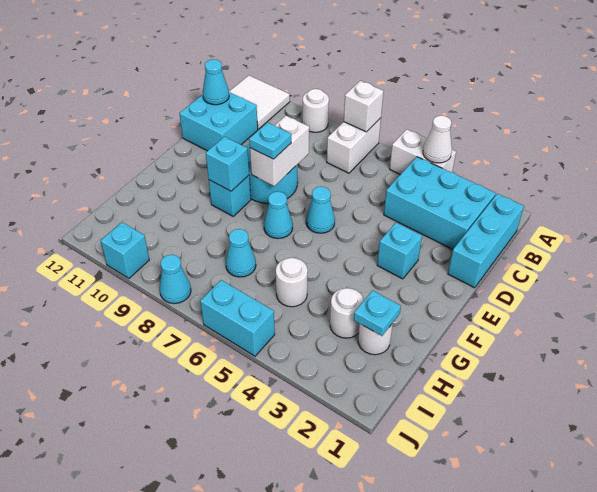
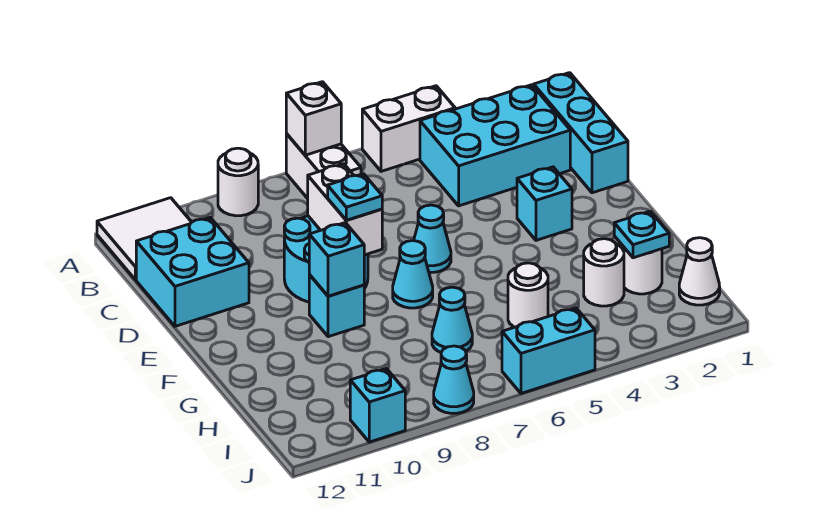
white cone A4 level 2 -> white cone I1 level 1
cyan cone C12 level 2 -> none

